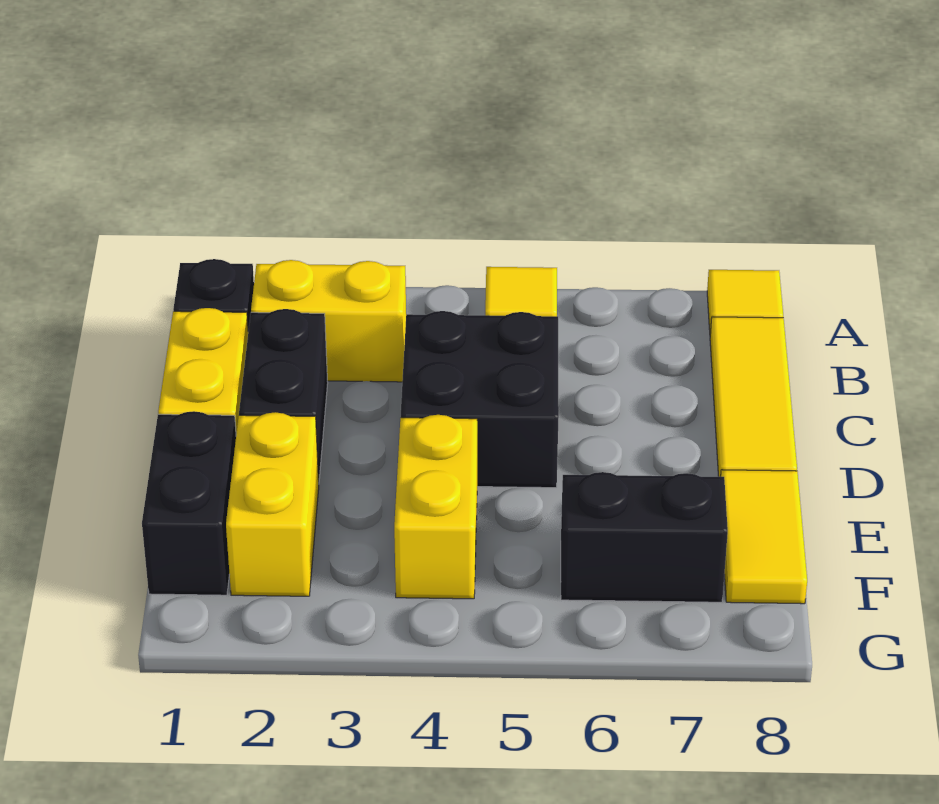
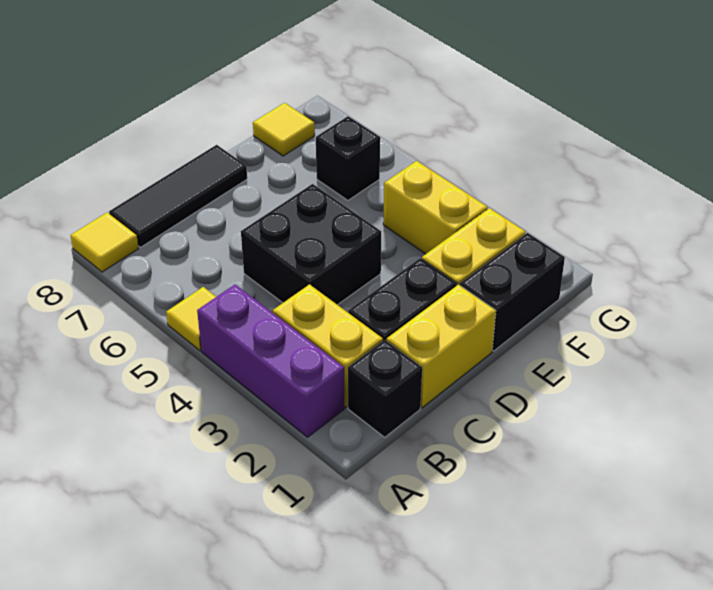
none -> purple brick A2:A4 level 1
yellow tile B8:D8 level 1 -> black tile B8:D8 level 1
yellow brick E4:F4 level 1 -> yellow brick F3:F4 level 1
yellow tile E8:F8 level 1 -> yellow tile F8 level 1
black brick F6:F7 level 1 -> black brick F6 level 1

